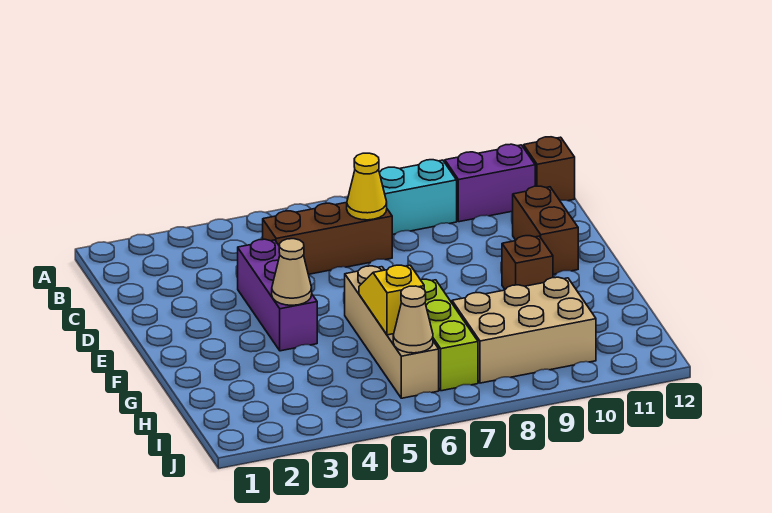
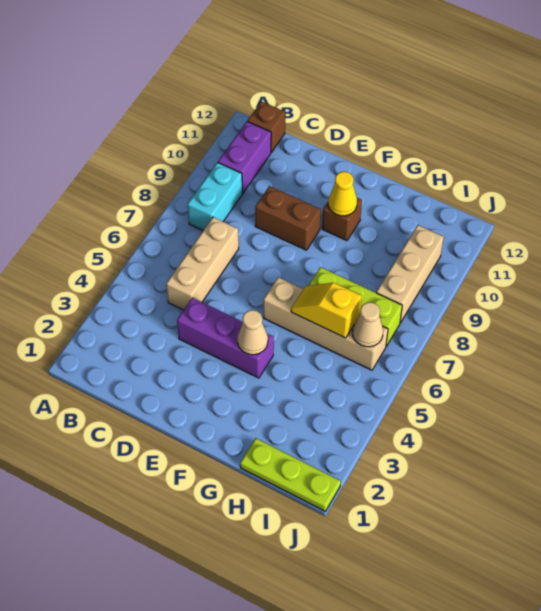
brown brick C5:C7 level 1 -> tan brick C5:C7 level 1
yellow cone C7 level 2 -> yellow cone F10 level 2
brown brick D11:E11 level 1 -> brown brick D9:E9 level 1
none -> lime plate H1:J1 level 1
tan brick H8:I10 level 1 -> tan brick I8:I10 level 1

